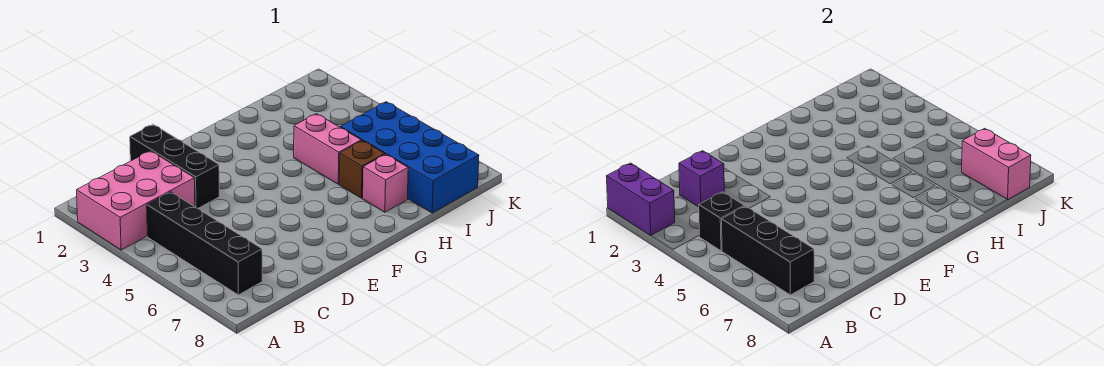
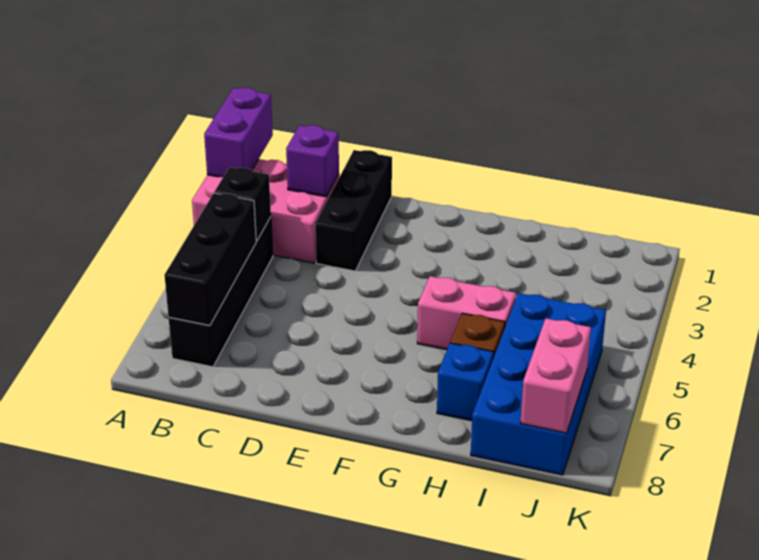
pink brick H4:H5 level 1 -> pink brick G5:H5 level 1
pink brick H7 level 1 -> blue brick H7 level 1

